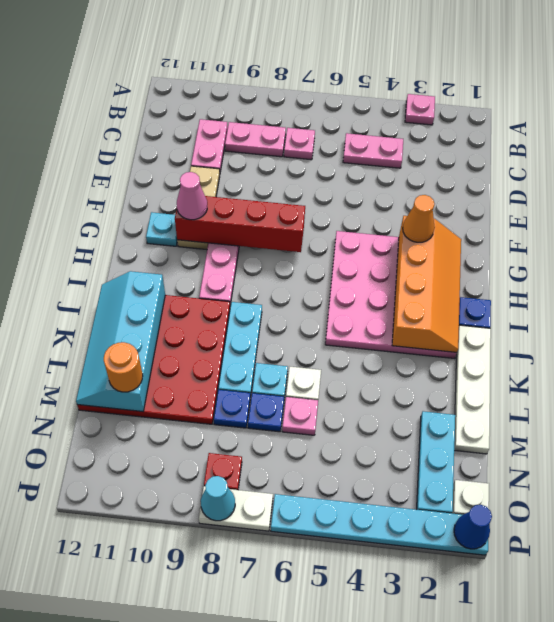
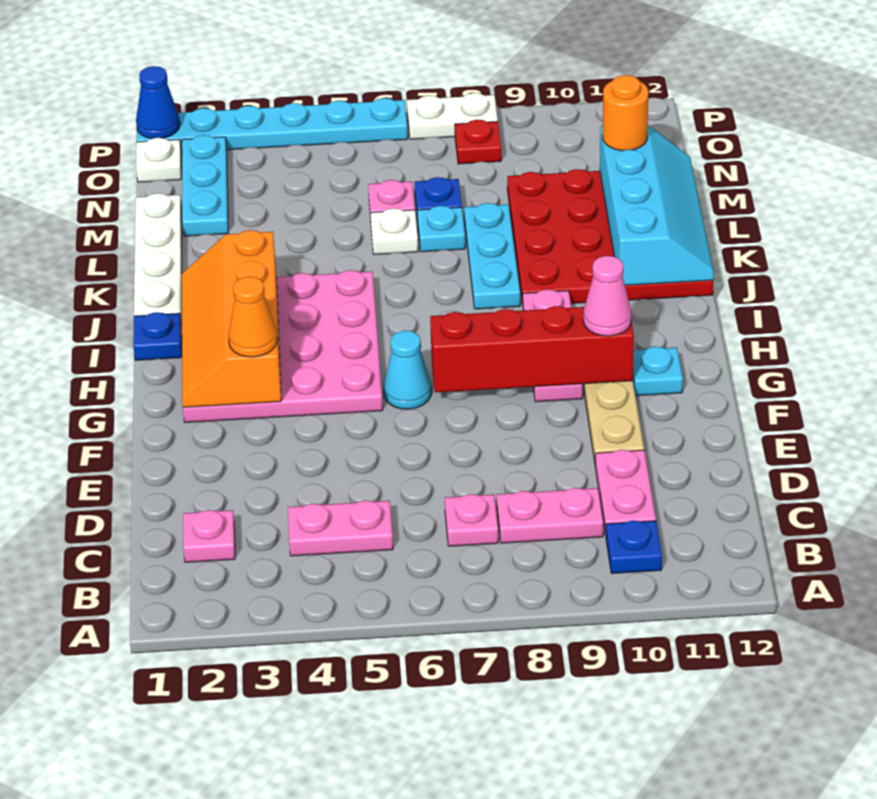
pink plate A3 level 1 -> pink plate C2 level 1
blue plate M8 level 1 -> blue plate B10 level 1
cyan cone P8 level 2 -> cyan cone G6 level 1

